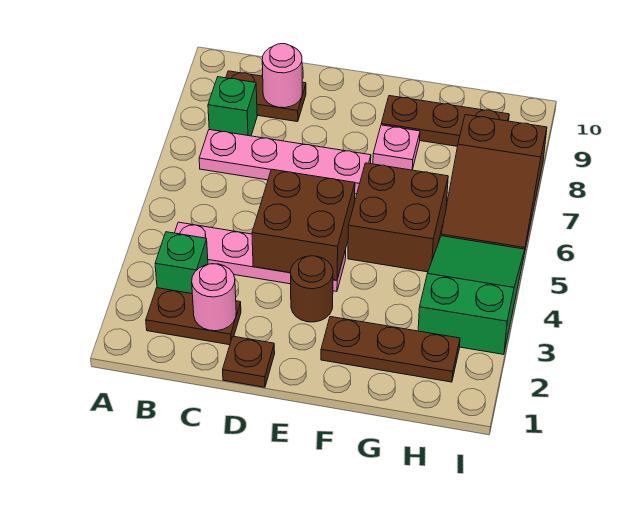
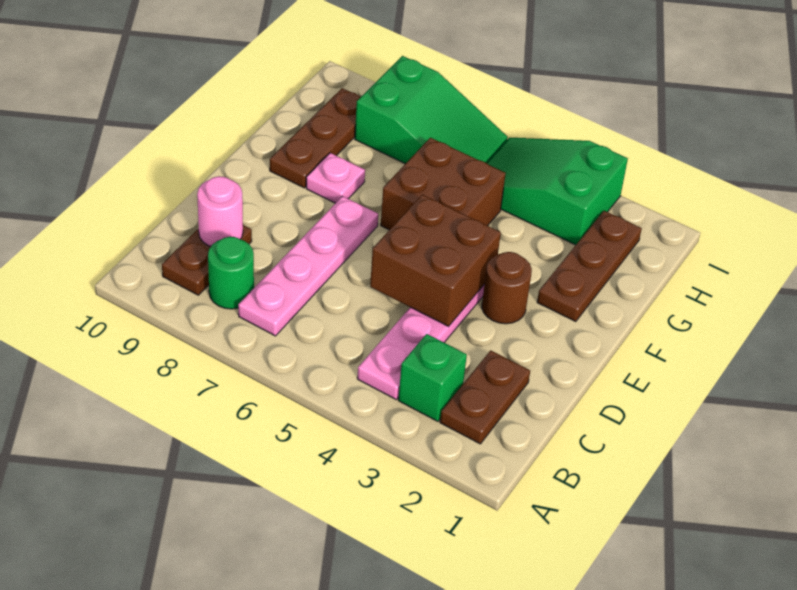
green brick B8 level 1 -> green round brick B8 level 1
pink round brick C2 level 2 -> none
brown plate D1 level 1 -> none
brown slope H6:I8 level 1 top 8 -> green slope H6:I8 level 1 top 8

